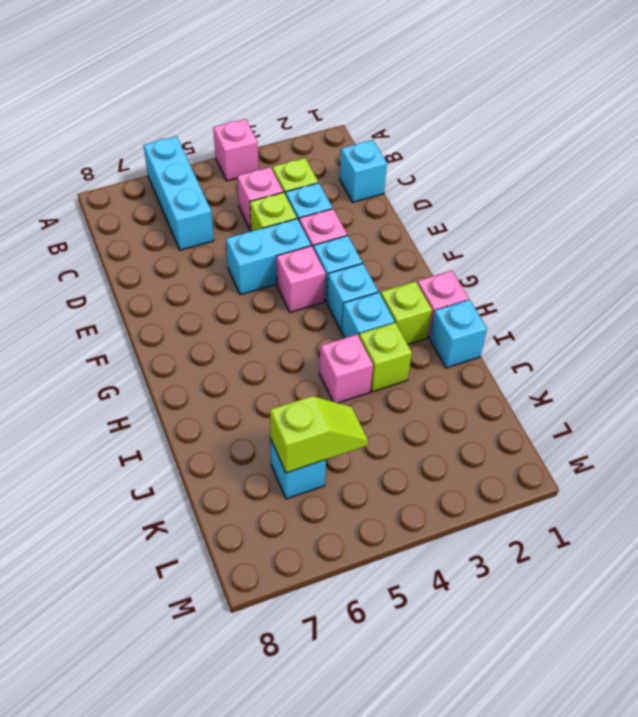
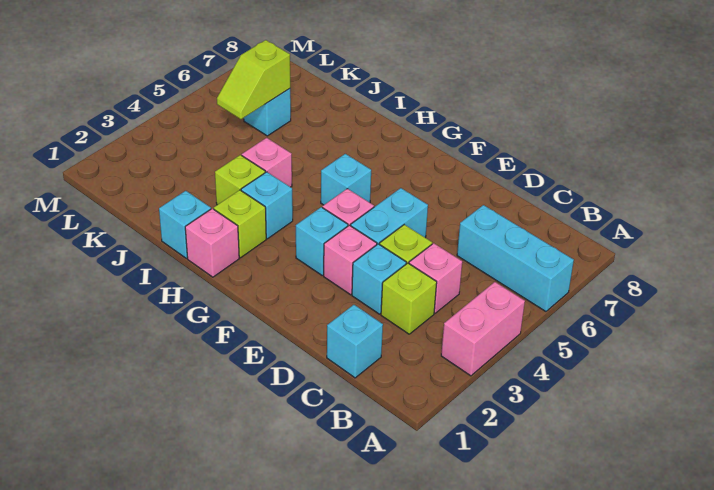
pink brick A4 level 1 -> pink brick A3:A4 level 1
cyan brick G3 level 1 -> cyan brick G5 level 1

